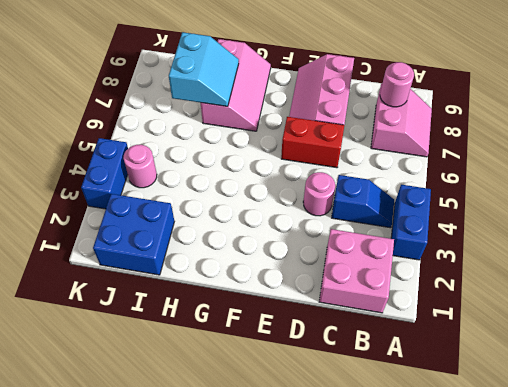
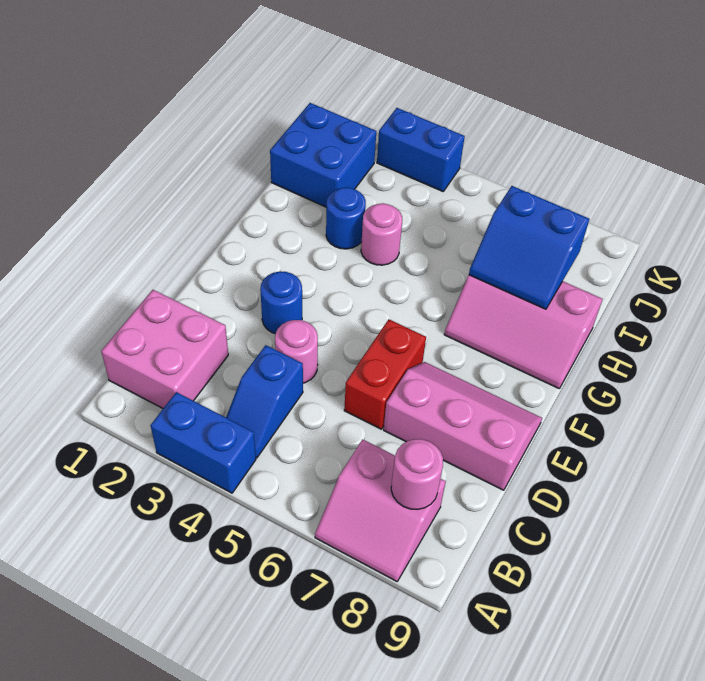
none -> blue round brick E3 level 1
none -> blue round brick H3 level 1
cyan slope H7:I8 level 2 top I -> blue slope H7:I8 level 2 top I
pink round brick J4 level 1 -> pink round brick H4 level 1

